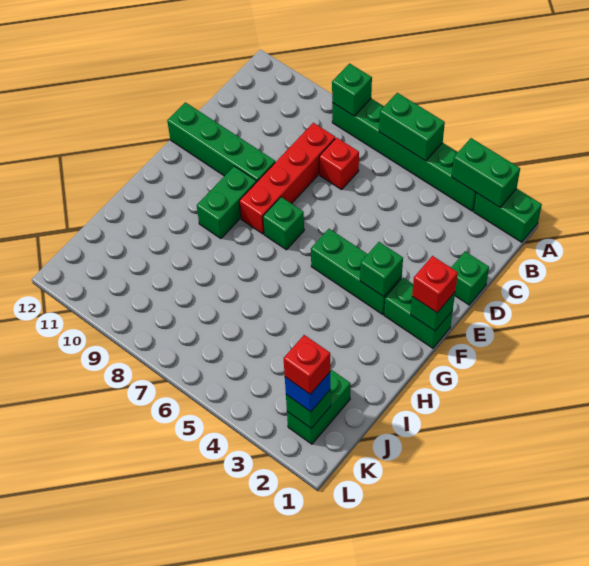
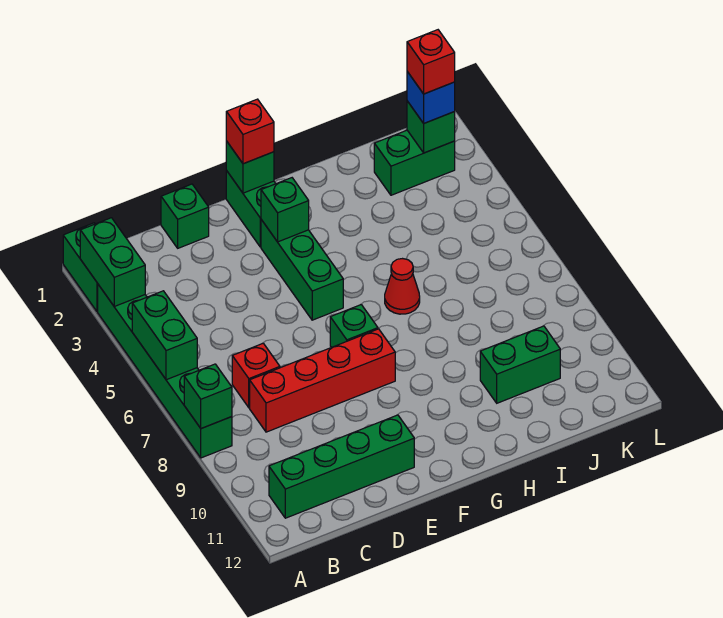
green brick E9:E12 level 1 -> green brick B11:E11 level 1
green brick F9:G9 level 1 -> green brick I10:J10 level 1
none -> red cone H6 level 1

